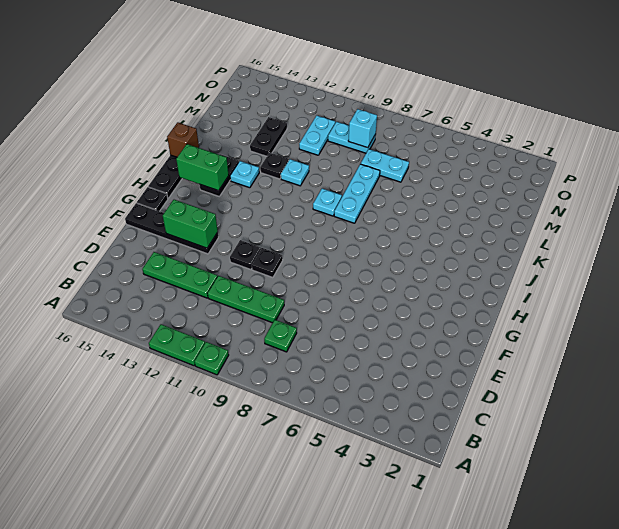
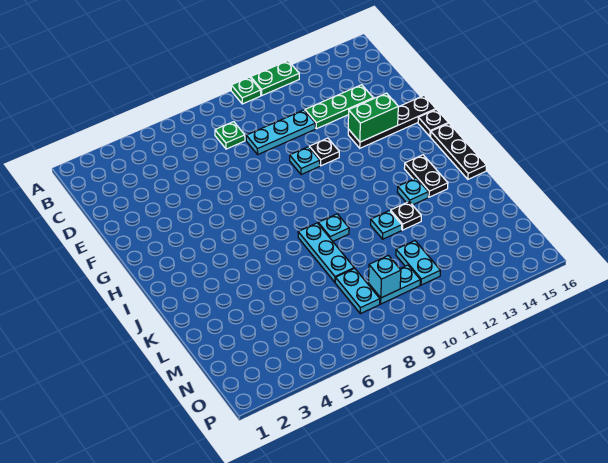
green plate D9:D11 level 1 -> cyan plate D9:D11 level 1
black plate F10 level 1 -> cyan plate F10 level 1
green brick I14:I15 level 2 -> none
brown brick J16 level 2 -> none
black plate L13:M13 level 1 -> none
cyan plate M7:M8 level 1 -> cyan plate M8:N8 level 1

